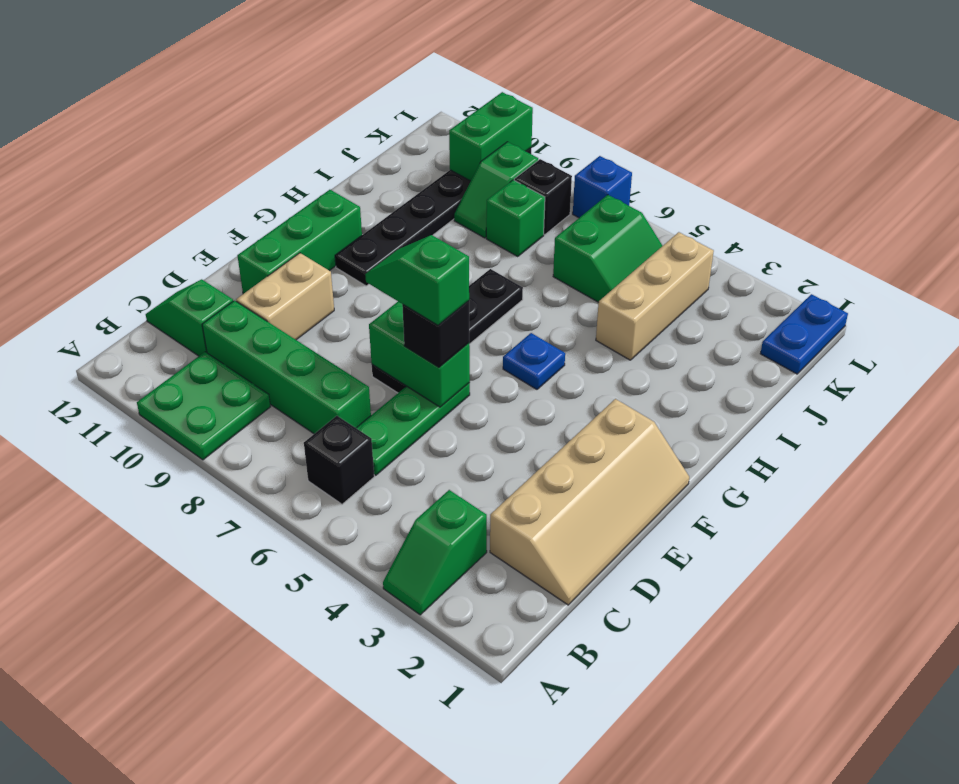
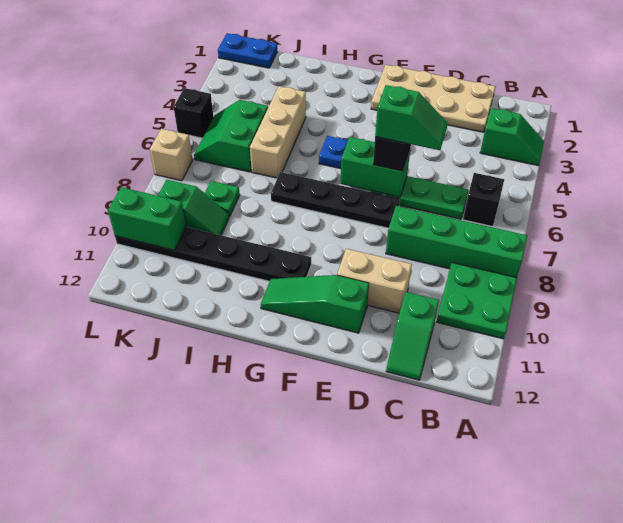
tan slope C1:F2 level 1 top 2 -> tan plate C1:F2 level 1
green brick C7:C10 level 1 -> green brick A8:D8 level 1
green brick E6:E7 level 2 -> green brick E6:F6 level 2
green slope E6:E7 level 4 top 6 -> green slope D6:E6 level 4 top E
green brick E11:G11 level 1 -> green slope E11:G11 level 1 top E
tan brick I4:K4 level 1 -> tan brick I4:I6 level 1
green slope J5:K6 level 1 top 6 -> green slope J5:K6 level 1 top J
green brick J8 level 1 -> green plate J8 level 1
black brick K8 level 1 -> black brick L5 level 1
blue brick L7 level 1 -> tan brick L7 level 1

